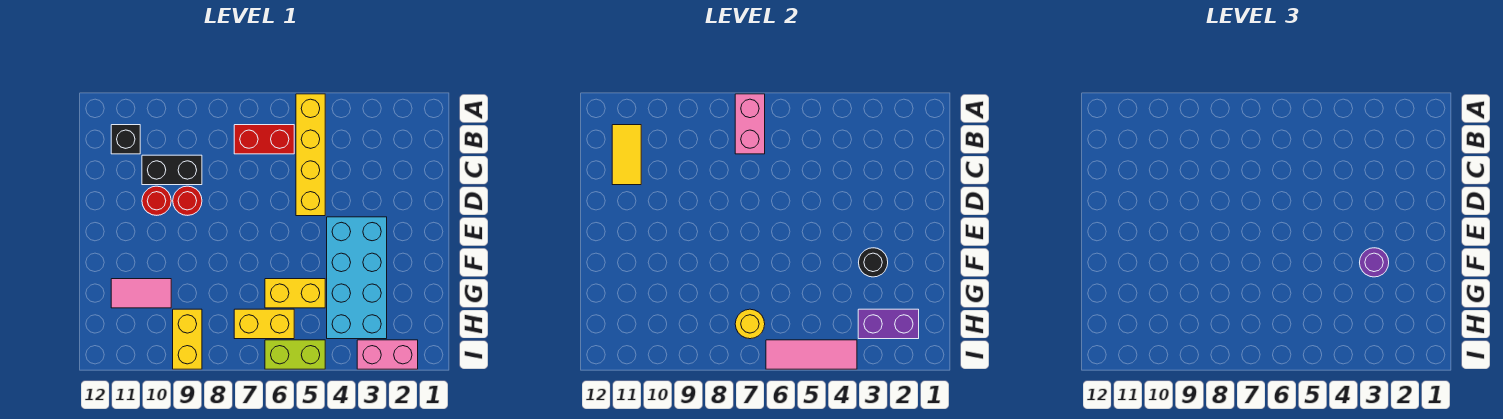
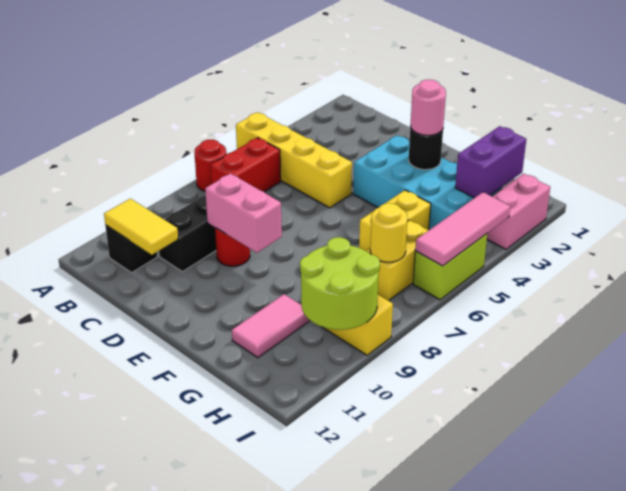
pink brick A7:B7 level 2 -> pink brick D9:E9 level 2
red round brick D10 level 1 -> red round brick A7 level 1
purple round brick F3 level 3 -> pink round brick F3 level 3
none -> lime round brick H9:I10 level 2

